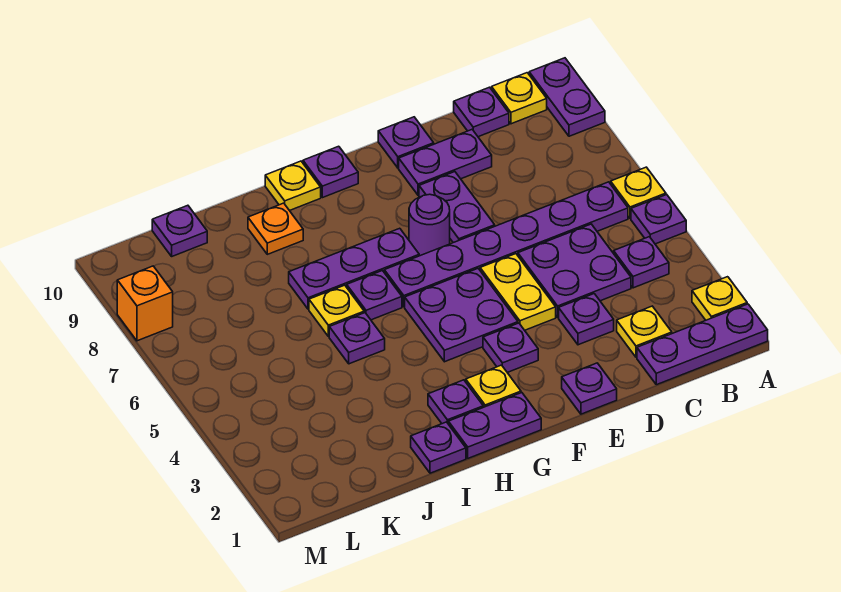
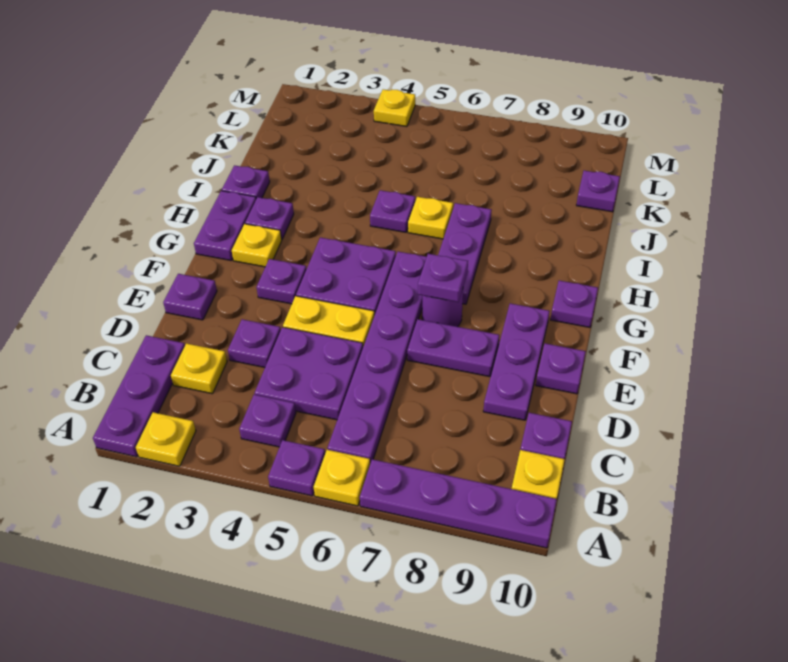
purple plate A9:A10 level 1 -> purple plate A7:A10 level 1
purple plate D9:E9 level 1 -> purple plate D9:F9 level 1
purple plate H6 level 1 -> purple plate F7 level 2
yellow plate H10 level 1 -> yellow plate M4 level 1
orange plate I9 level 1 -> none
orange brick M8 level 1 -> none

